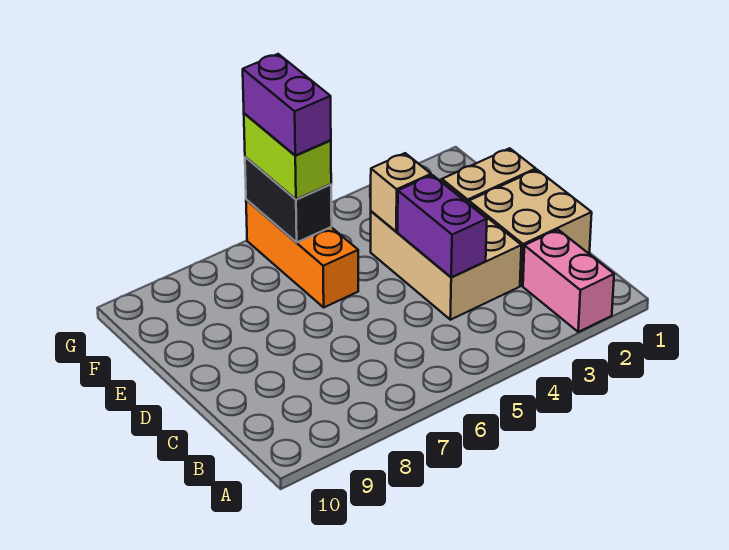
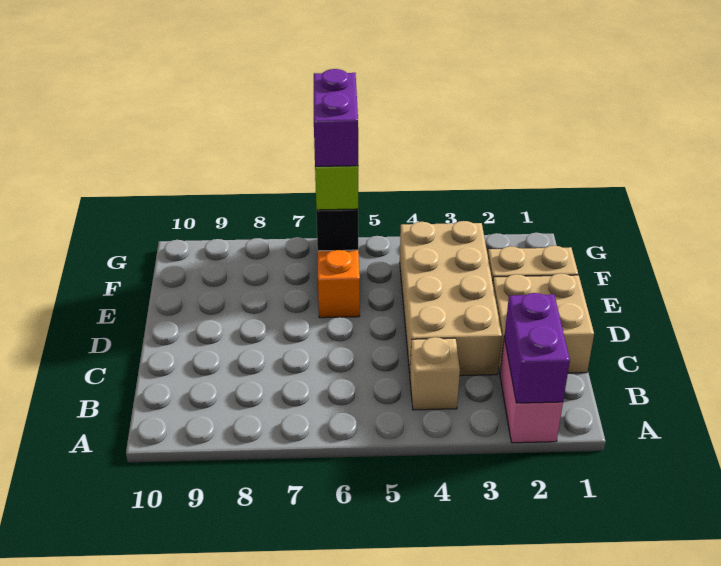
tan brick C3:E4 level 1 -> tan brick C3:F4 level 1
purple brick C4:D4 level 2 -> purple brick A2:B2 level 2
tan brick E4 level 2 -> tan brick B4 level 1

